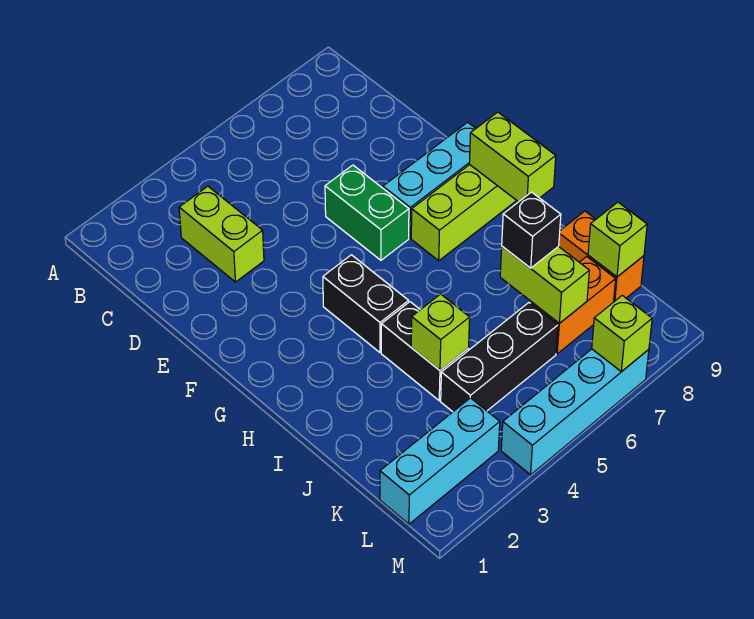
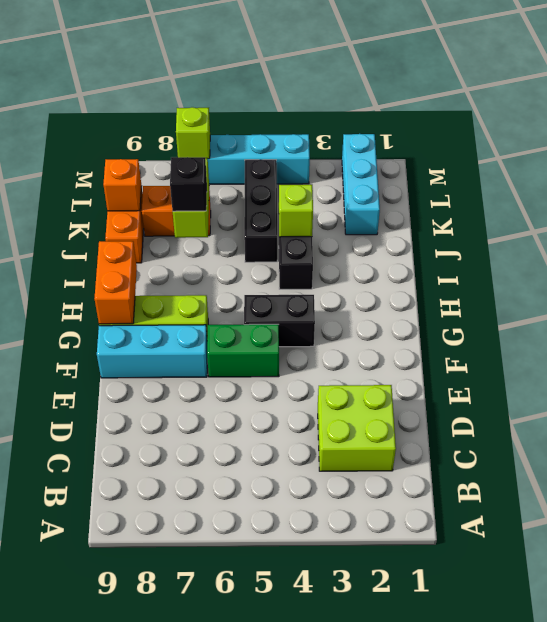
lime brick C3:D3 level 1 -> lime brick C2:D3 level 1
green brick E6:F6 level 1 -> green brick F5:F6 level 1
black brick G4:H4 level 1 -> black brick G4:G5 level 1
lime brick G9:H9 level 2 -> orange brick G9:H9 level 2
black brick K4:K6 level 1 -> black brick J5:L5 level 1
lime brick K9 level 2 -> orange brick K9 level 2
cyan brick L1:L3 level 1 -> cyan brick K2:M2 level 1

